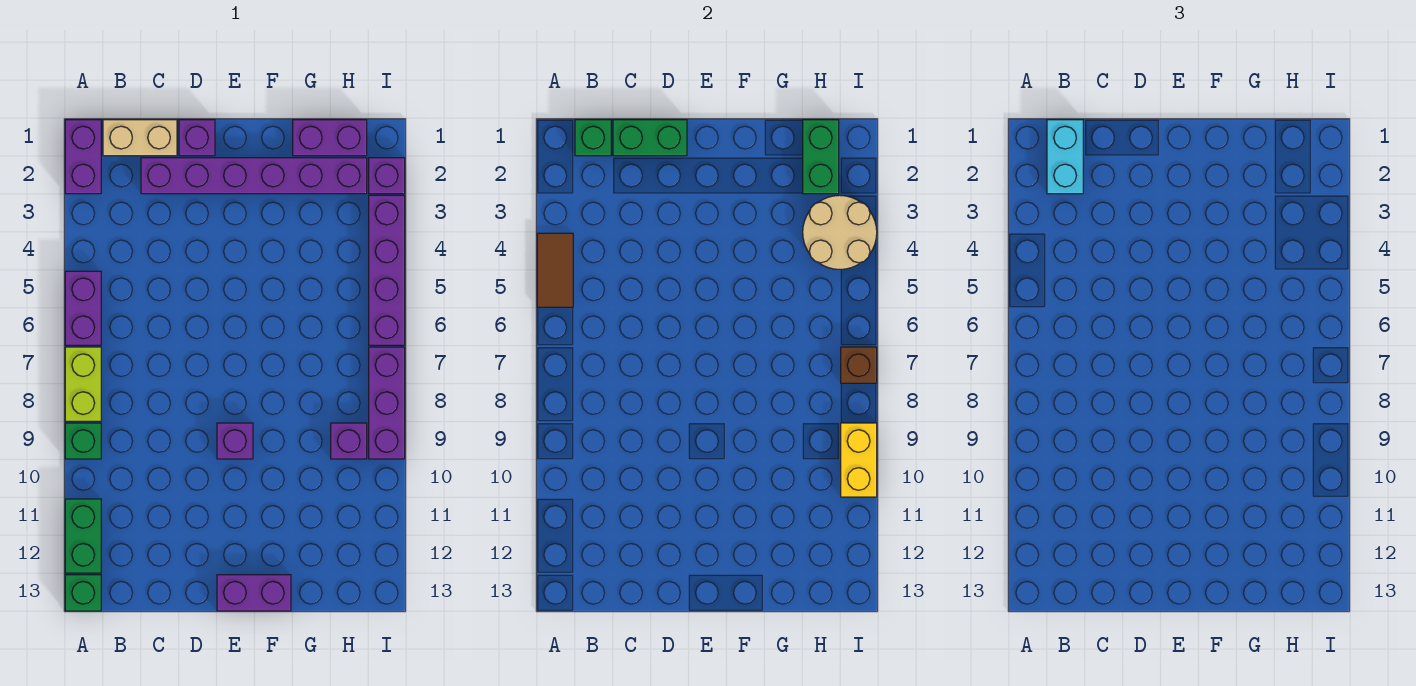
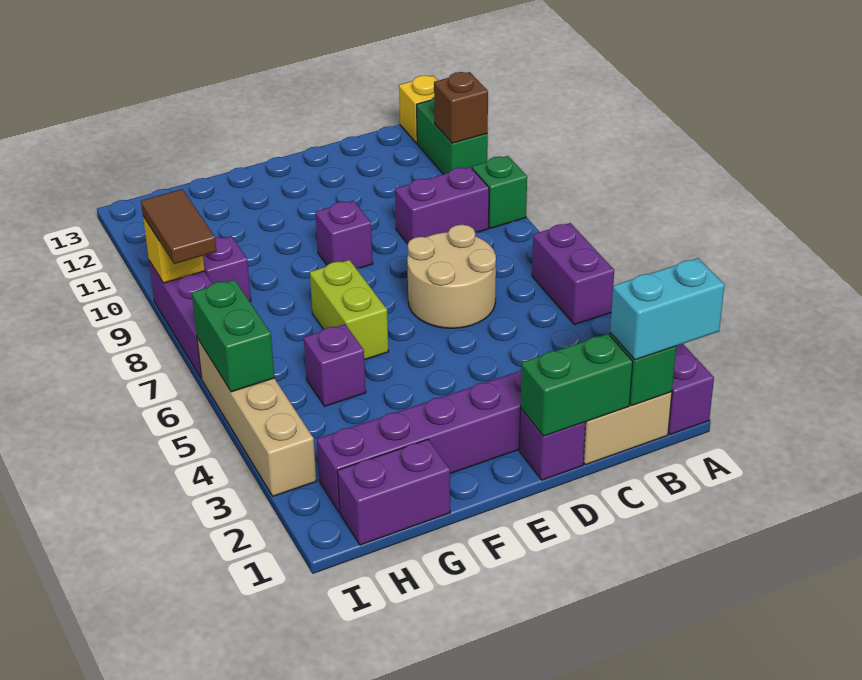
brown tile A4:A5 level 2 -> brown tile I8:I9 level 3
lime brick A7:A8 level 1 -> lime brick F6:F7 level 1
green brick A13 level 1 -> yellow brick A13 level 1
cyan brick B1:B2 level 3 -> cyan brick A1:B1 level 3
purple brick E13:F13 level 1 -> purple brick B9:C9 level 1
green brick H1:H2 level 2 -> green brick I5:I6 level 2
tan round brick H3:I4 level 2 -> tan round brick C6:D7 level 1
purple brick I2 level 1 -> purple brick G5 level 1
purple brick I3:I6 level 1 -> tan brick I3:I6 level 1
brown brick I7 level 2 -> brown brick A11 level 2
yellow brick I9:I10 level 2 -> yellow brick I9 level 2

